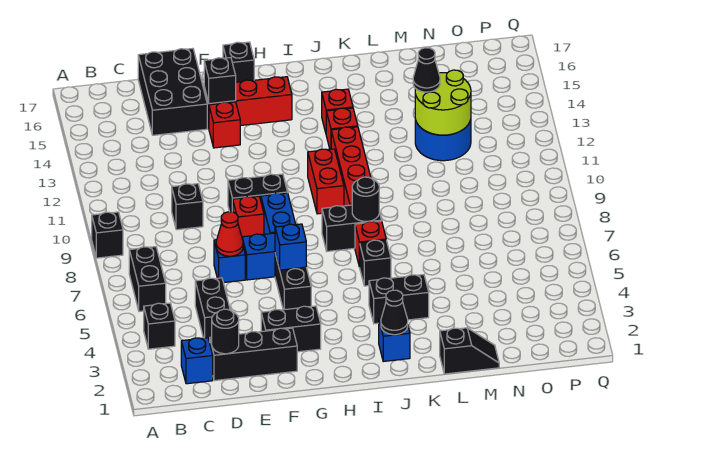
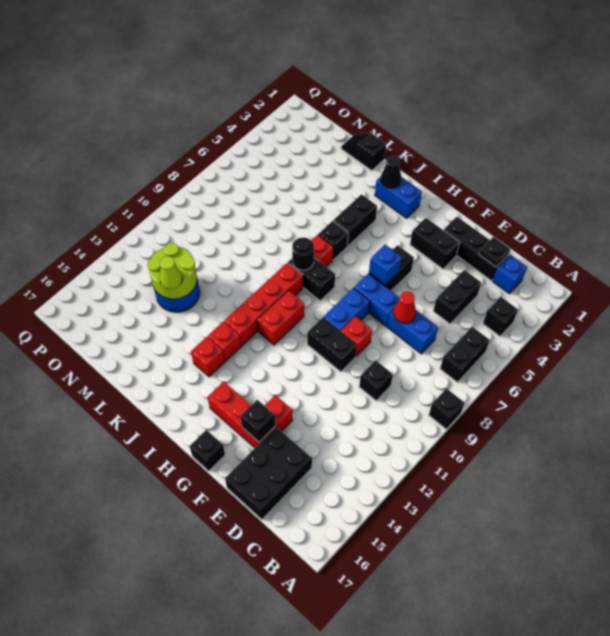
black round brick D2 level 2 -> black plate D2 level 2
blue brick E7 level 1 -> blue brick D7:E7 level 1
blue brick J2 level 1 -> blue brick I2:J2 level 1
black brick J4:K4 level 1 -> black brick J4:J5 level 1
black cone M13 level 3 -> lime cone M13 level 3

